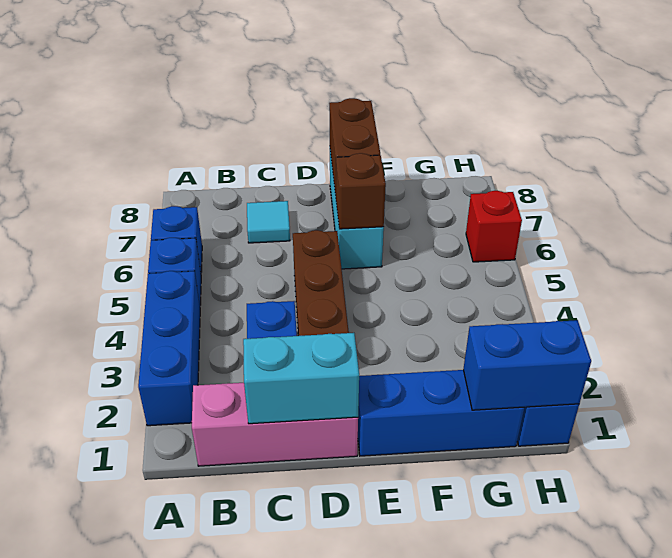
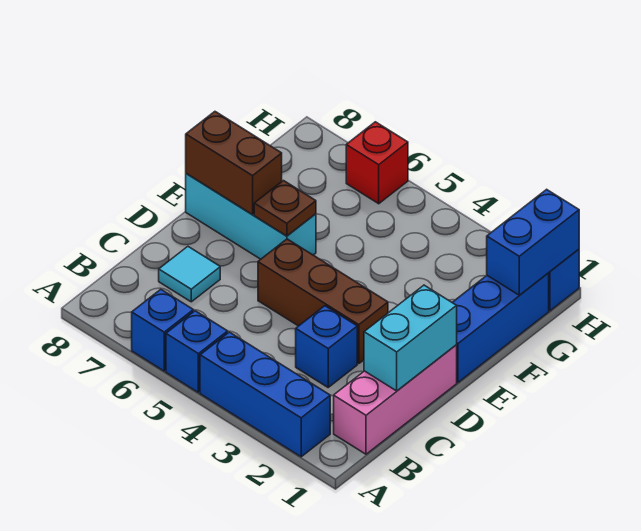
brown brick E6 level 2 -> brown plate E6 level 2

